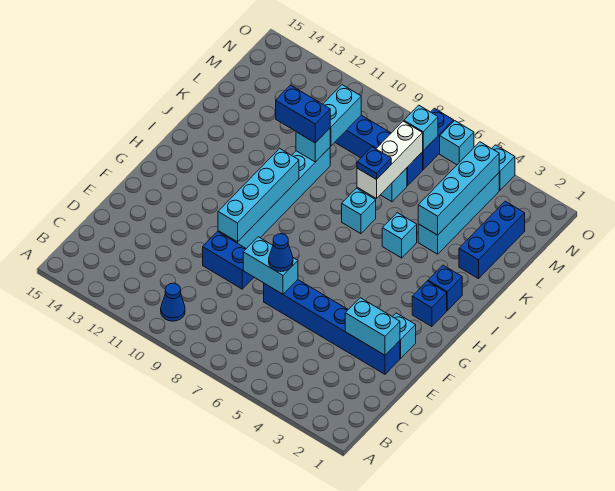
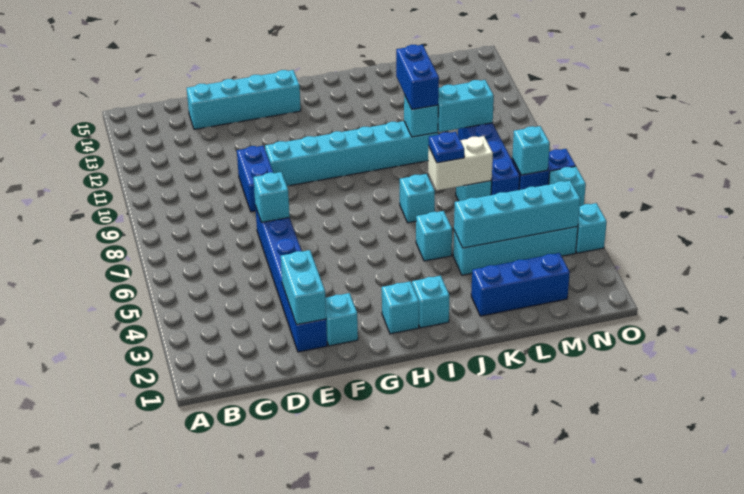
blue cone B10 level 1 -> none
cyan brick E7:E8 level 2 -> cyan brick E7 level 2
blue cone E7 level 3 -> none
cyan brick F10:I10 level 2 -> cyan brick D14:G14 level 1
blue brick H2 level 1 -> cyan brick H2 level 1
blue brick I2 level 1 -> cyan brick I2 level 1
white brick K7:M7 level 2 -> white brick K7:L7 level 2

